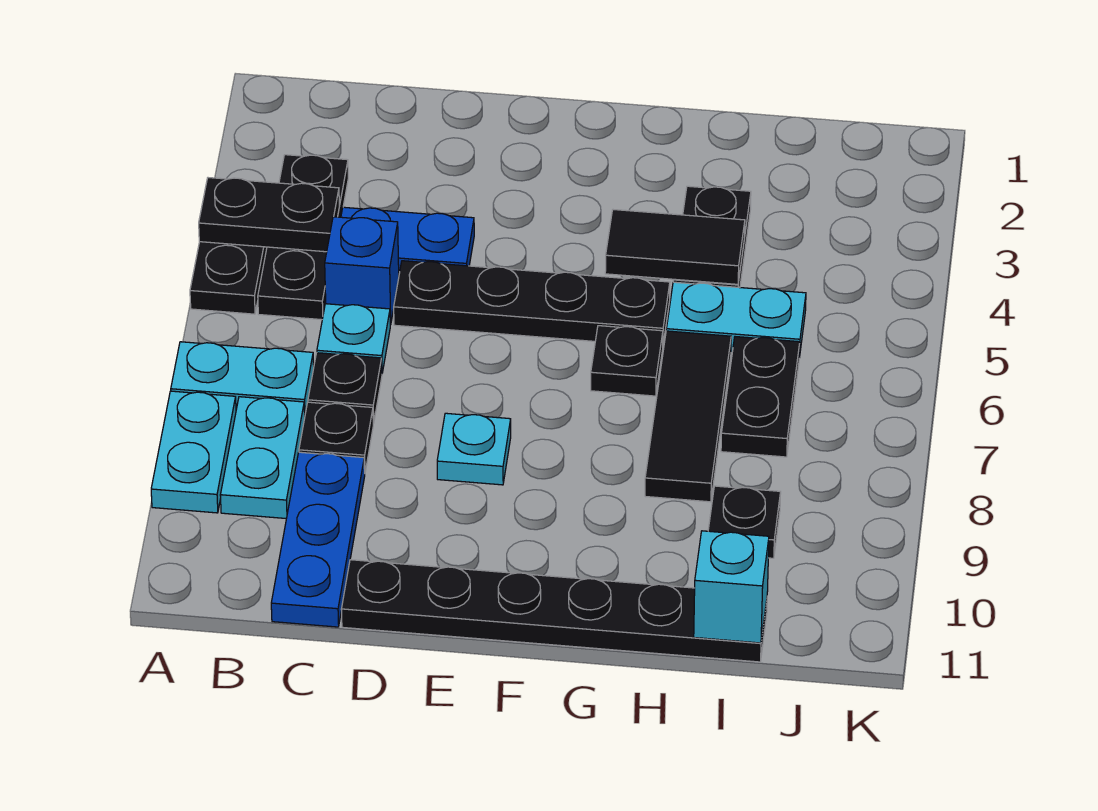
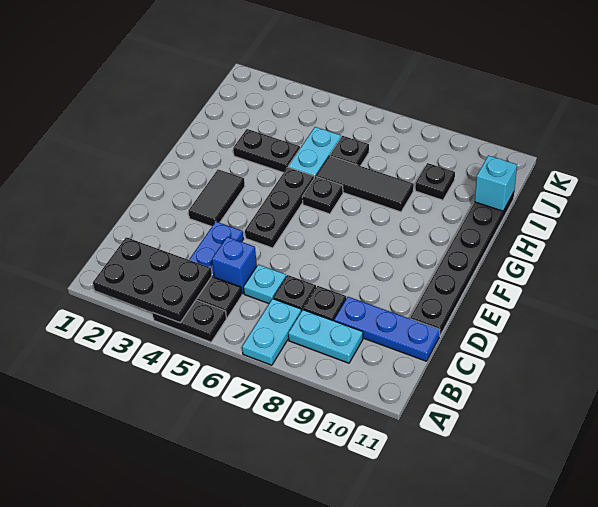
black plate A4:B4 level 2 -> black plate A2:B4 level 2
cyan plate A8:A9 level 1 -> none
black plate D5:G5 level 1 -> black plate E5:G5 level 1
cyan plate E8 level 1 -> none
black tile G4:H4 level 2 -> black tile E3:F3 level 1
black plate I6:I7 level 1 -> black plate I6 level 1

